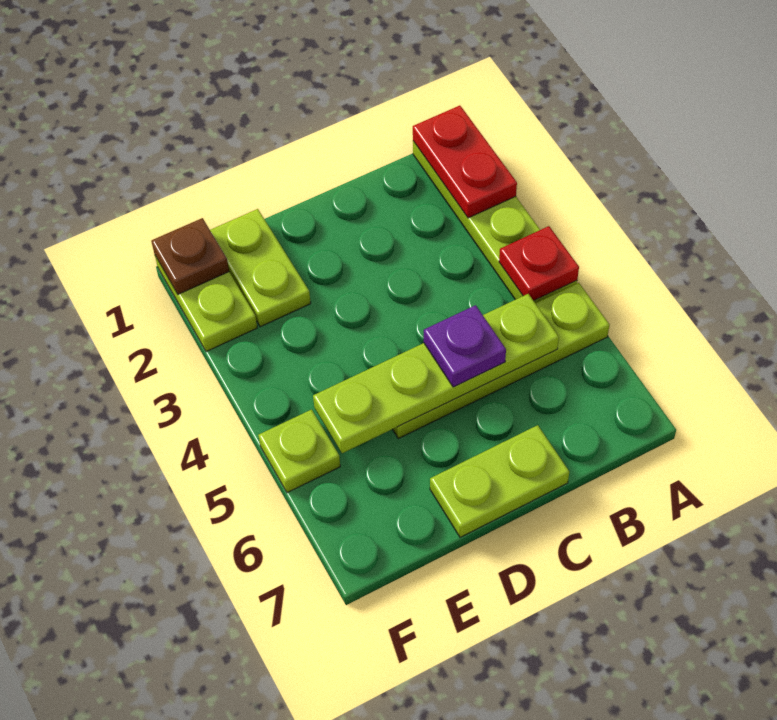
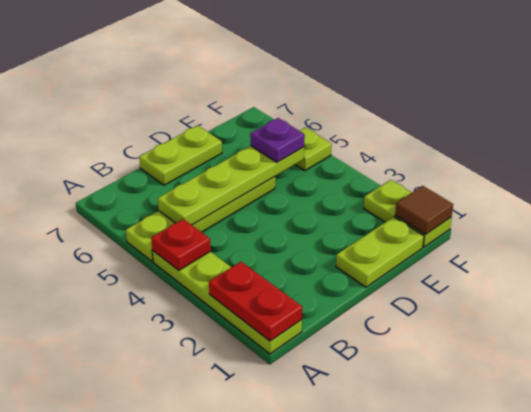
purple plate C5 level 3 -> purple plate E5 level 3
lime plate E1:E2 level 1 -> lime plate D1:E1 level 1
brown plate F1 level 2 -> brown tile F1 level 2

